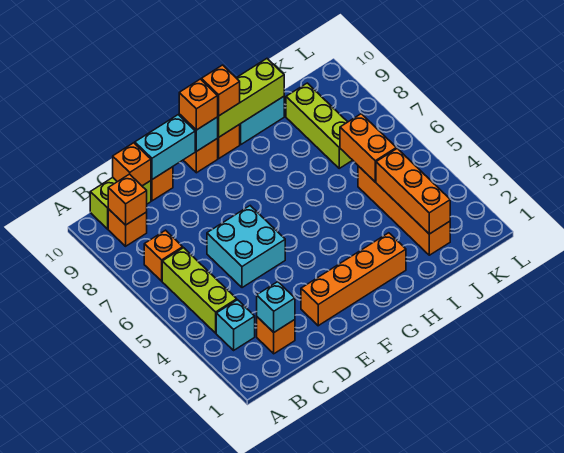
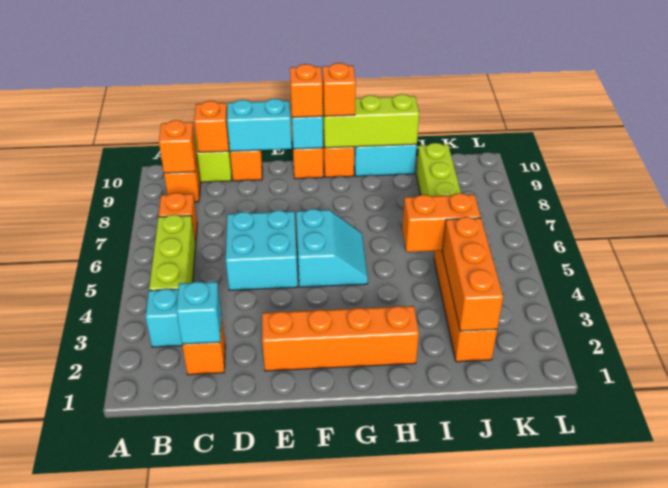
none -> cyan slope F5:G6 level 1 top F
orange brick J5:J6 level 2 -> orange brick I5:J5 level 2

